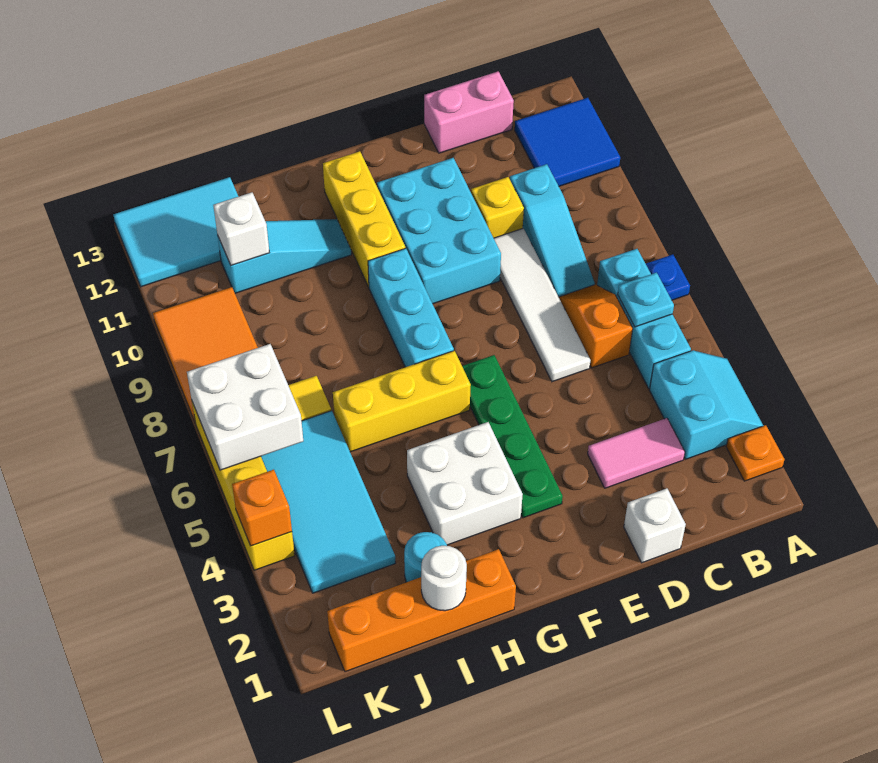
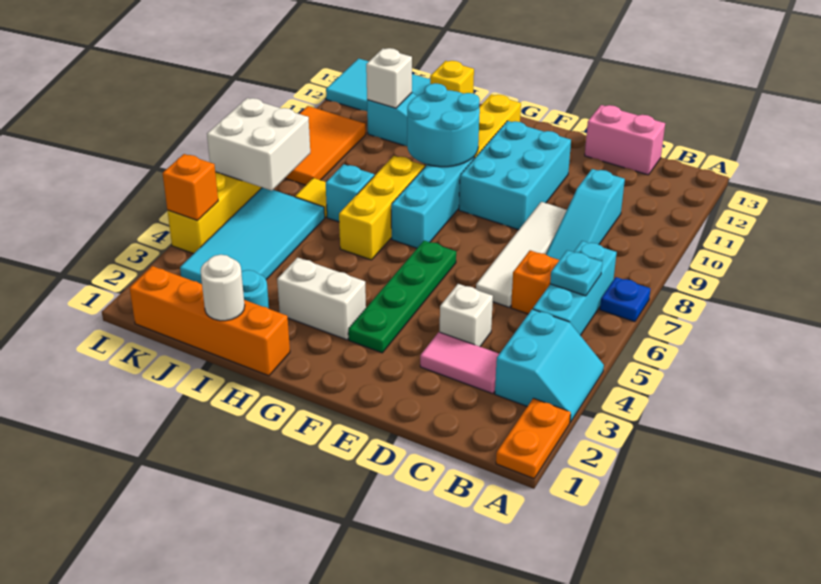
orange plate A2 level 1 -> orange plate A1:A2 level 1
blue tile A11:B12 level 1 -> none
white brick D1 level 1 -> white brick D4 level 1
yellow brick D10 level 1 -> yellow brick I13 level 1
white brick G3:H4 level 1 -> white brick G3:H3 level 1
yellow brick G6:I6 level 1 -> yellow brick H6:H8 level 1
none -> cyan round brick G9:H10 level 2
none -> cyan brick I7 level 1

